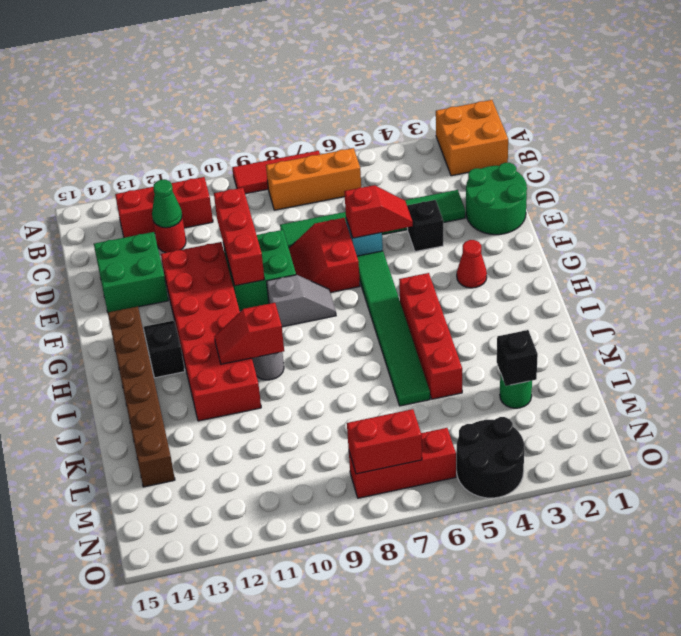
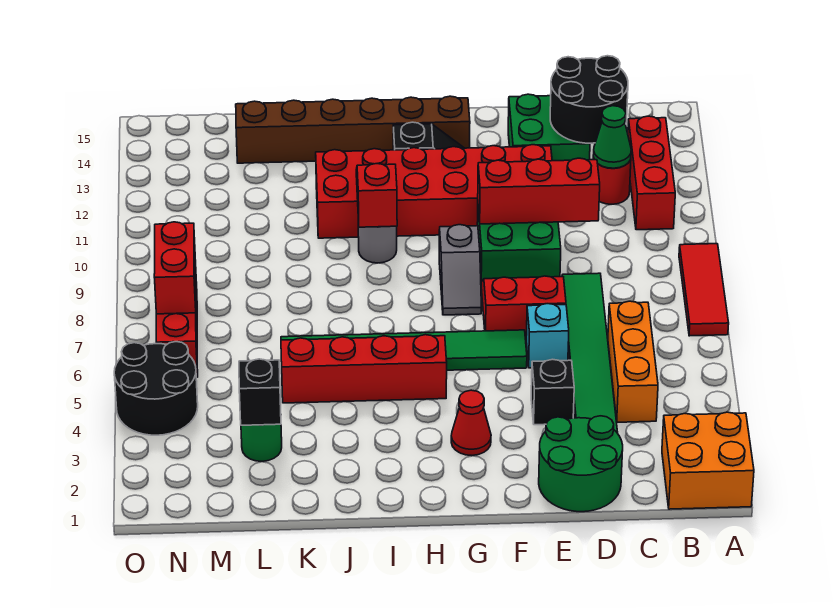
orange brick B6:B8 level 1 -> orange brick C4:C6 level 1
none -> black round brick C13:D14 level 2
red slope E5:E6 level 2 top 6 -> none

